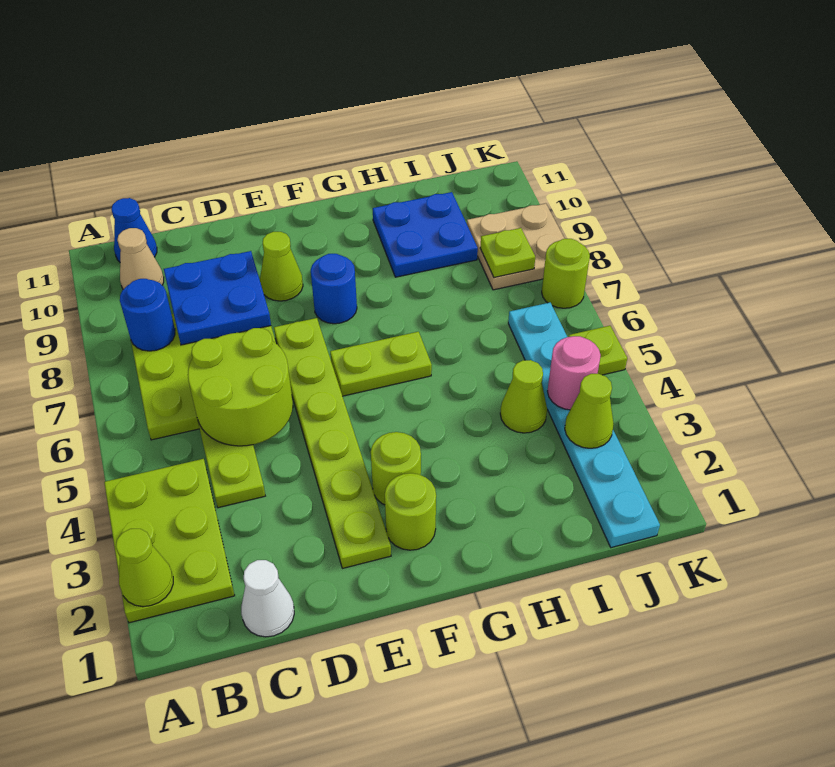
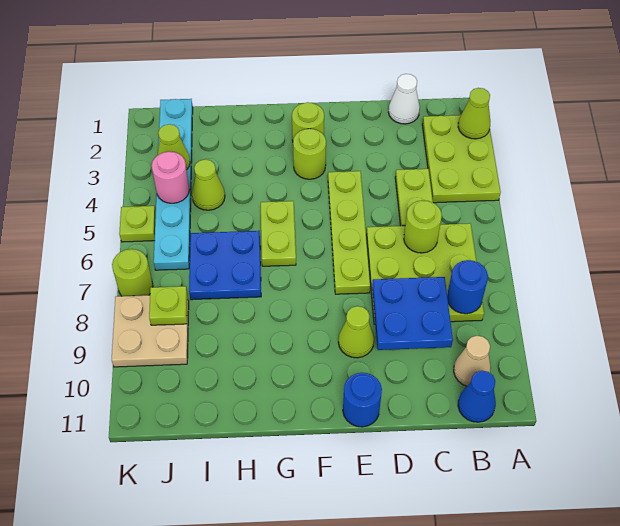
lime round brick C5:D6 level 2 -> lime round brick C6 level 2
lime plate E2:E7 level 1 -> lime plate E4:E7 level 1
lime plate F6:G6 level 1 -> lime plate G5:G6 level 1
blue round brick F8 level 1 -> blue round brick E11 level 1
blue plate H9:I10 level 1 -> blue plate H6:I7 level 1

